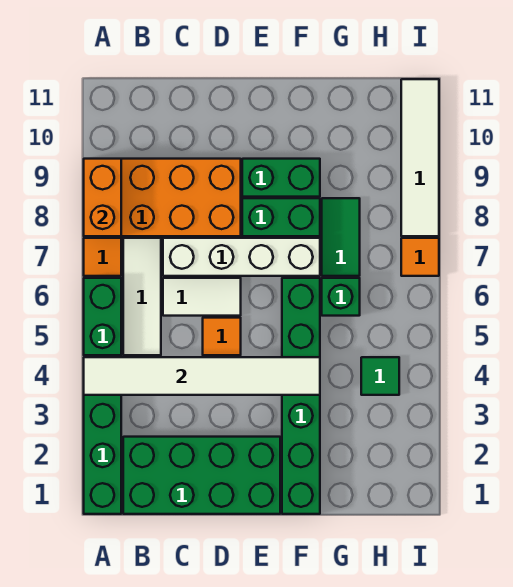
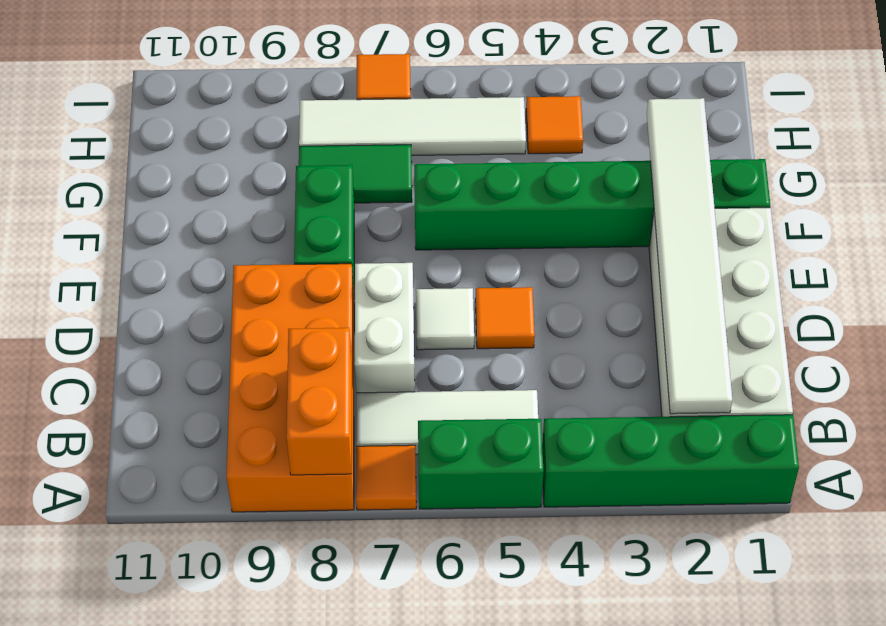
white tile A4:F4 level 2 -> white tile B2:G2 level 2
orange brick A8:A9 level 2 -> orange brick A8:B8 level 2
green brick B1:E2 level 1 -> white brick B1:E2 level 1
white tile C6:D6 level 1 -> white tile D6 level 1
white brick C7:F7 level 1 -> white brick C7:D7 level 1
green brick E9:F9 level 1 -> none
green brick G6 level 1 -> none
green tile H4 level 1 -> orange tile H4 level 1
white tile I8:I11 level 1 -> white tile H5:H8 level 1

